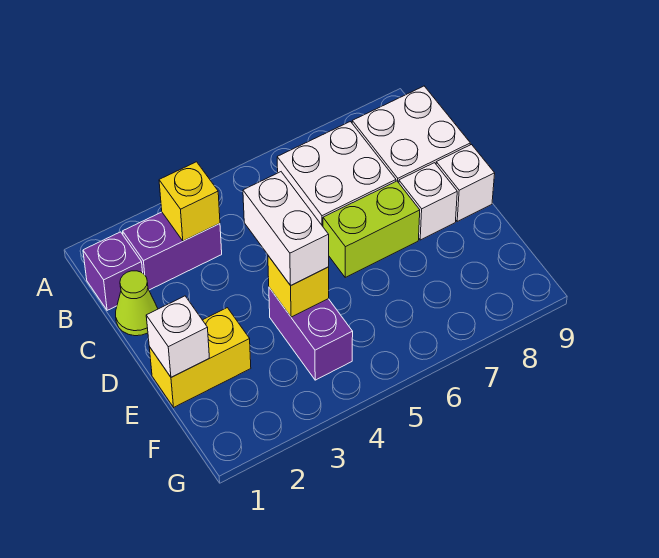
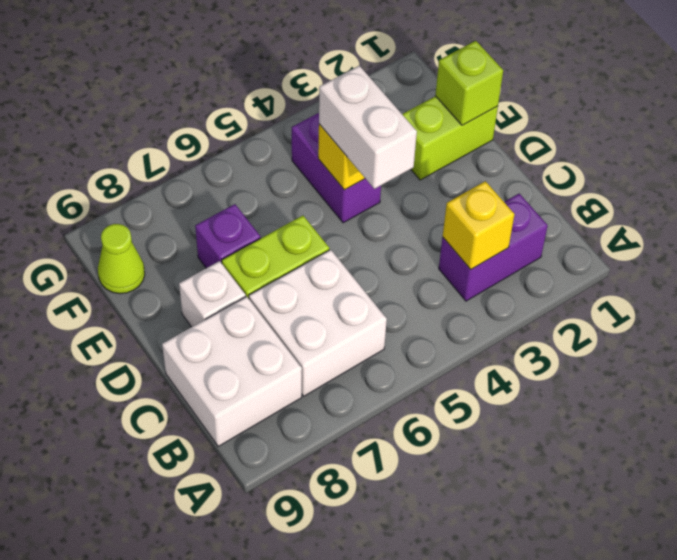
purple brick B1 level 1 -> purple brick E7 level 1
lime cone C1 level 1 -> lime cone F9 level 1
white brick D9 level 1 -> none
yellow brick E1:E2 level 1 -> lime brick E1:E2 level 1
white brick E1 level 2 -> lime brick E1 level 2

